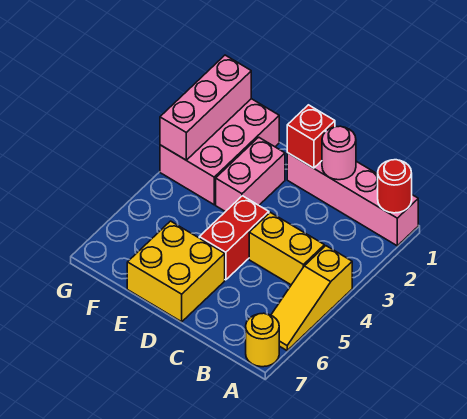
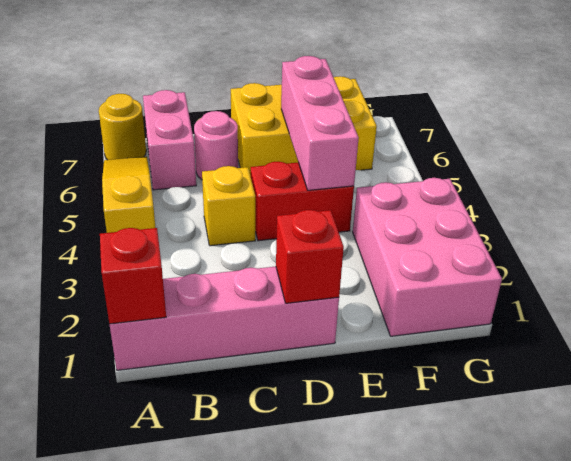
red round brick A1 level 2 -> red brick A1 level 2
yellow brick B4:C4 level 1 -> yellow brick C4 level 1
pink round brick C1 level 2 -> pink round brick C6 level 1
red brick D4:D5 level 1 -> red brick D4:E4 level 1
yellow brick D6:E7 level 1 -> yellow brick D6:F7 level 1
pink brick E2:E3 level 1 -> pink brick B6:B7 level 1
pink brick G1:G3 level 2 -> pink brick E4:E6 level 2

